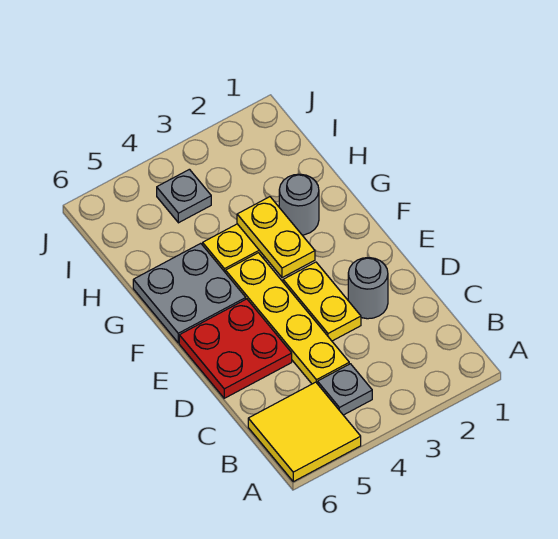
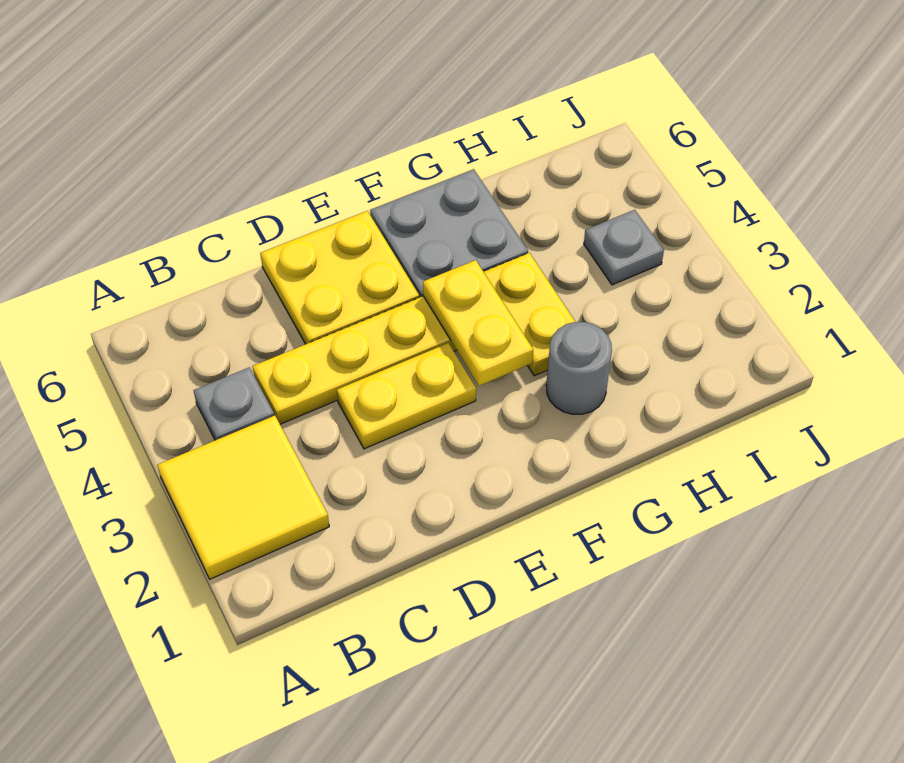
yellow tile A5:B6 level 1 -> yellow tile A2:B3 level 1
grey round brick D2 level 1 -> none
red plate D5:E6 level 1 -> yellow plate D5:E6 level 1
yellow plate F3:G3 level 2 -> yellow plate F3:F4 level 2

